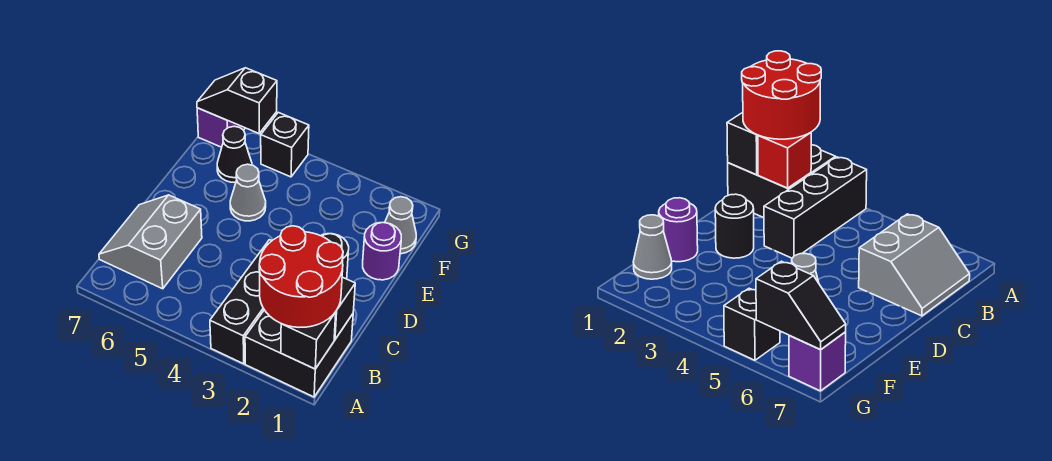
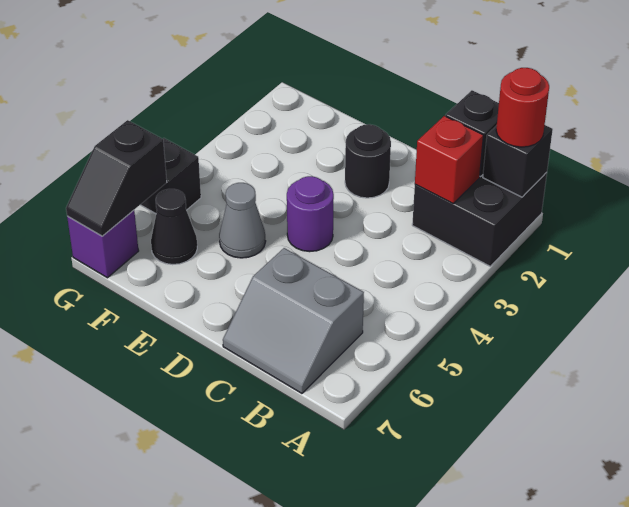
red round brick A1:B2 level 3 -> red round brick A1 level 3
black brick A3:C3 level 1 -> none
purple round brick E1 level 1 -> purple round brick D4 level 1
grey cone F1 level 1 -> none

